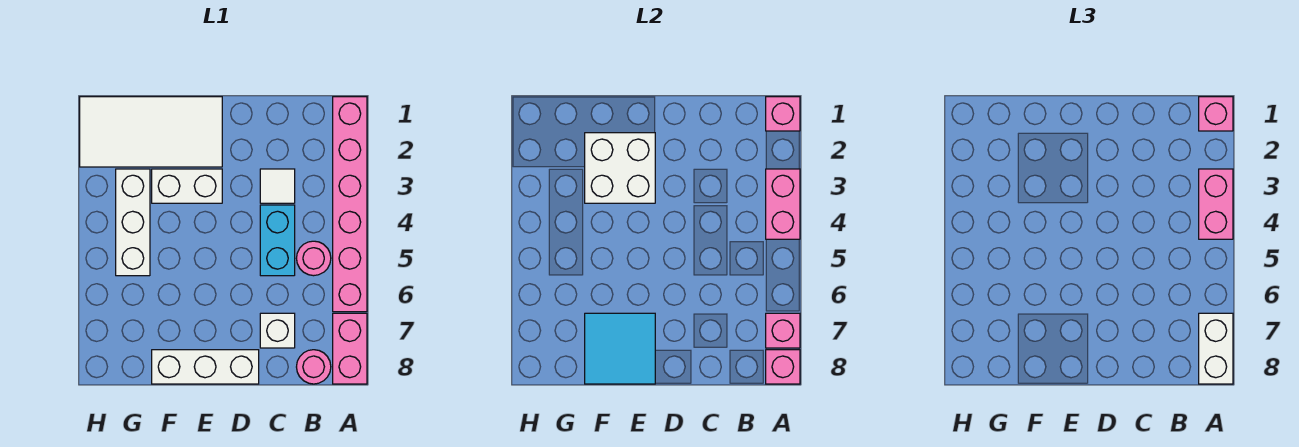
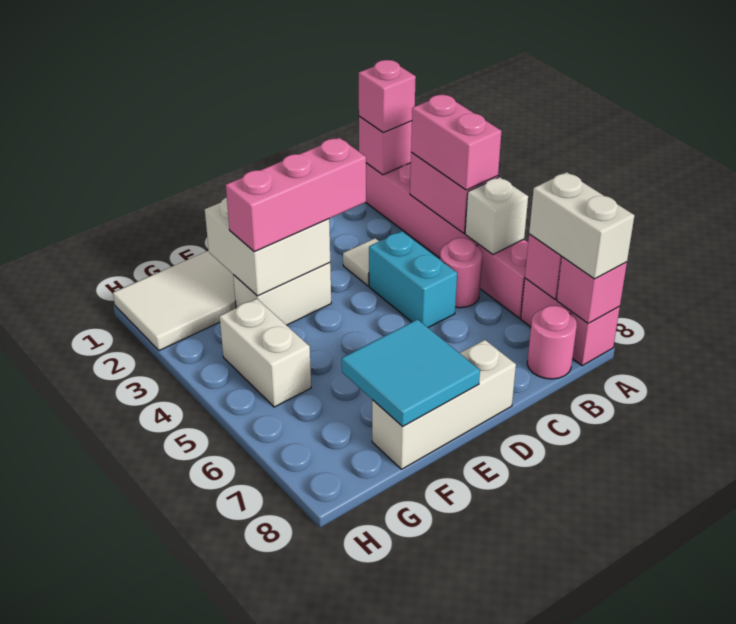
white brick C7 level 1 -> white brick A5 level 2
none -> pink brick D3:F3 level 3
white brick G3:G5 level 1 -> white brick G4:G5 level 1

